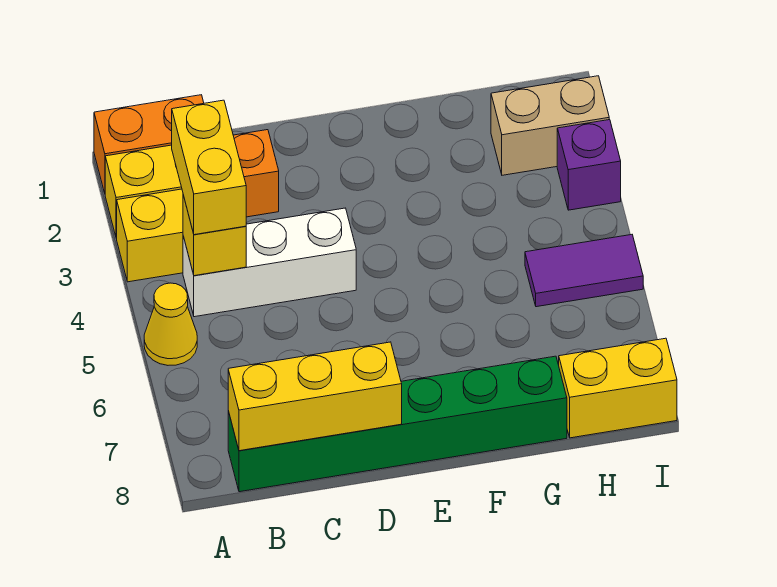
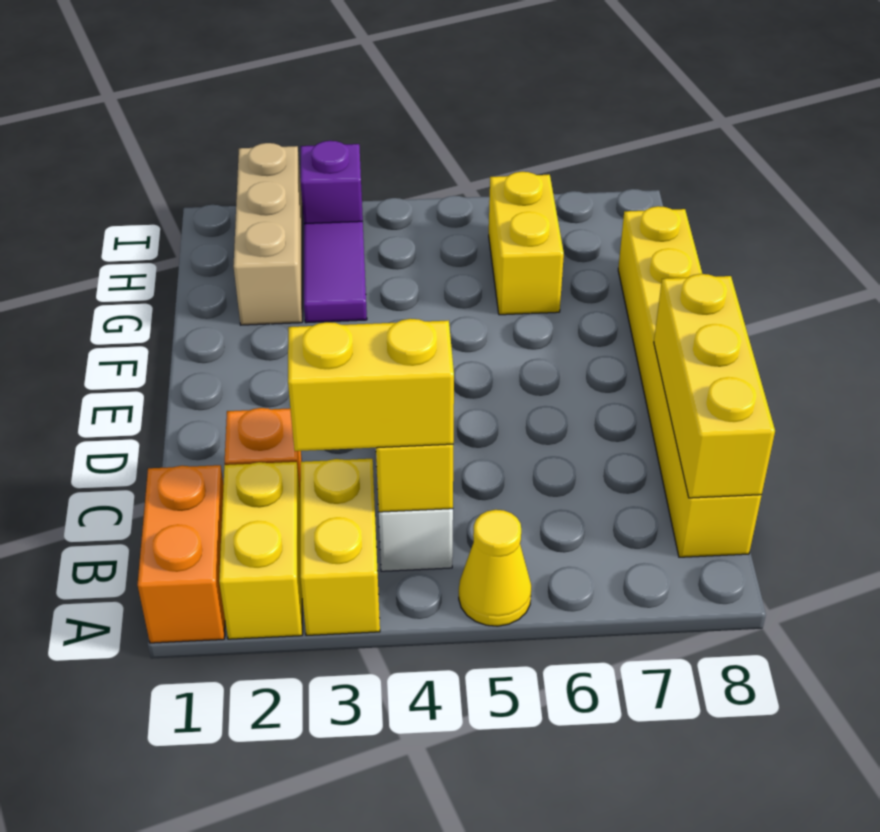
green brick B8:G8 level 1 -> yellow brick B8:G8 level 1
tan brick H2:I2 level 1 -> tan brick G2:I2 level 1
purple tile H5:I5 level 1 -> purple tile G3:H3 level 1
yellow brick H8:I8 level 1 -> yellow brick G6:H6 level 1

